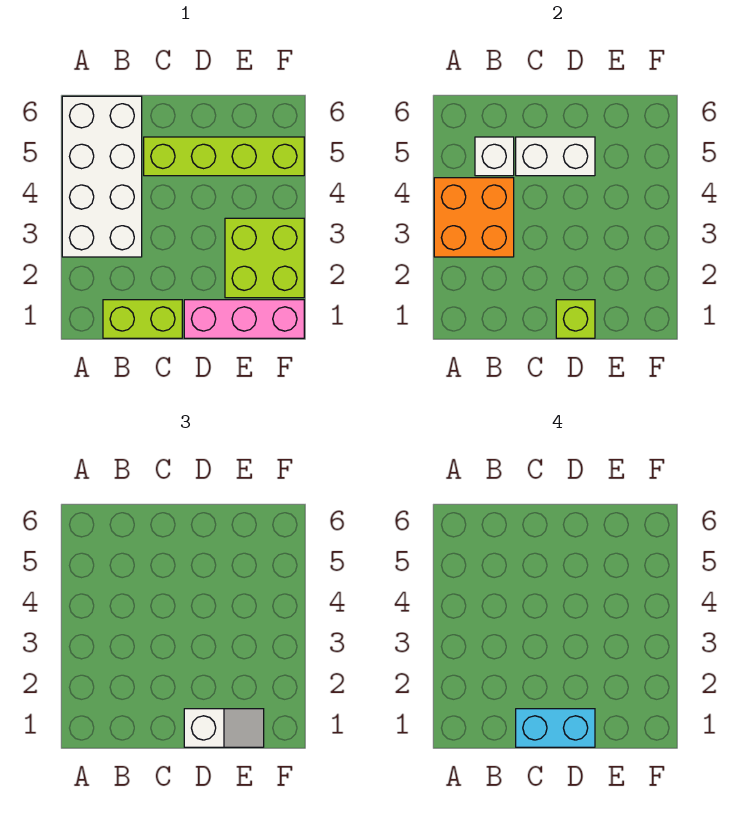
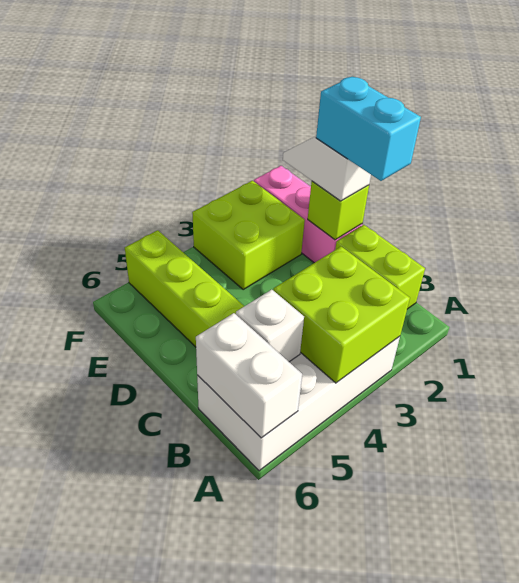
orange brick A3:B4 level 2 -> lime brick A3:B4 level 2
white brick C5:D5 level 2 -> white brick A6:B6 level 2

